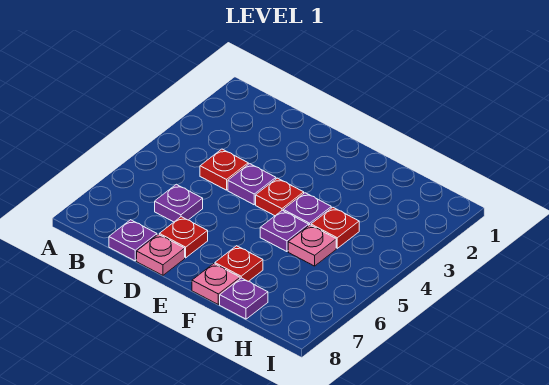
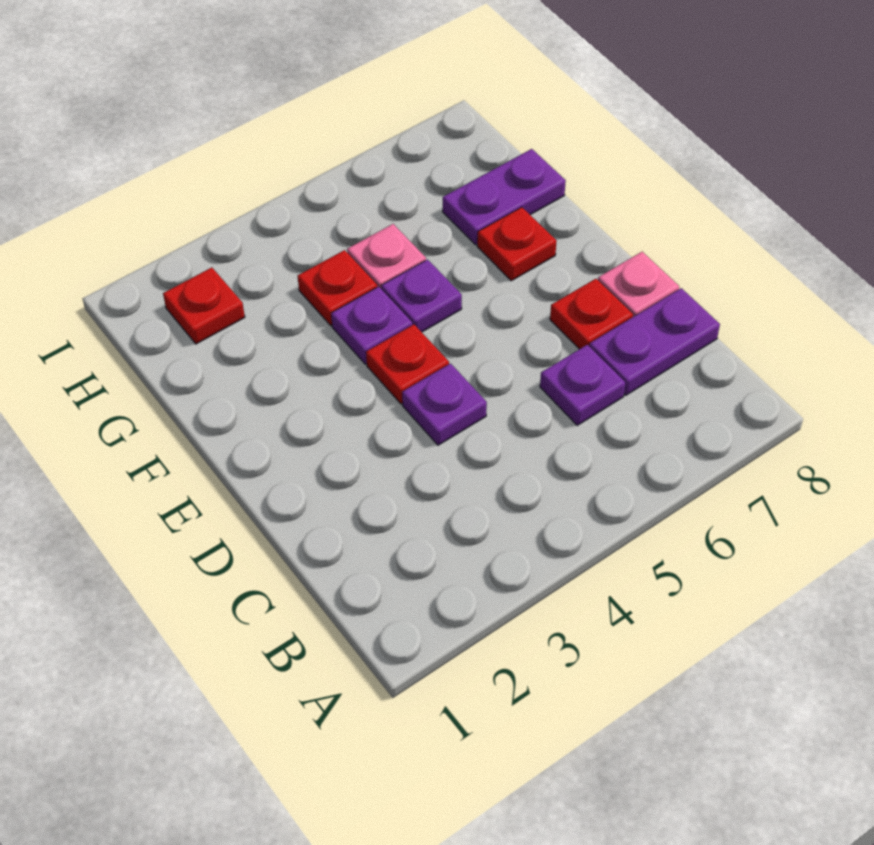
red plate C4 level 1 -> red plate H2 level 1
purple plate C8 level 1 -> purple plate C7:C8 level 1
pink plate F8 level 1 -> none
purple plate G8 level 1 -> purple plate G7:G8 level 1

